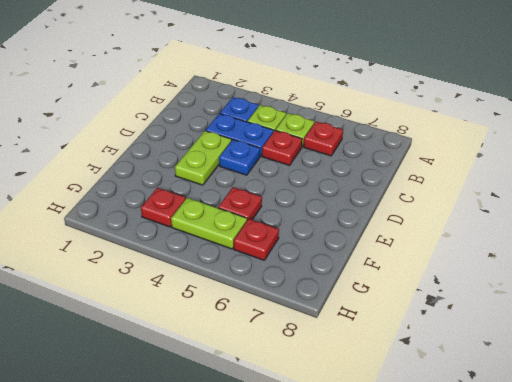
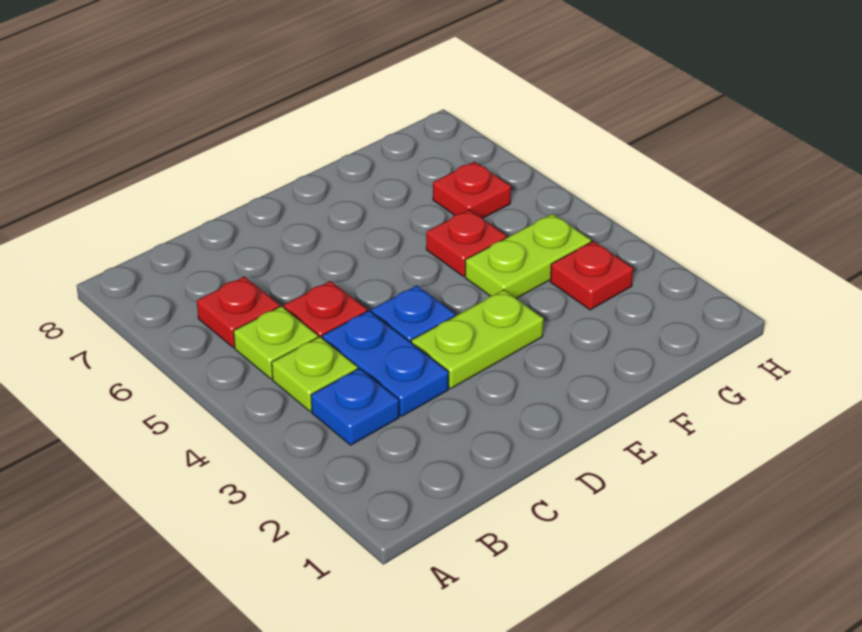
lime plate G4:G5 level 1 -> lime plate F4:G4 level 1

